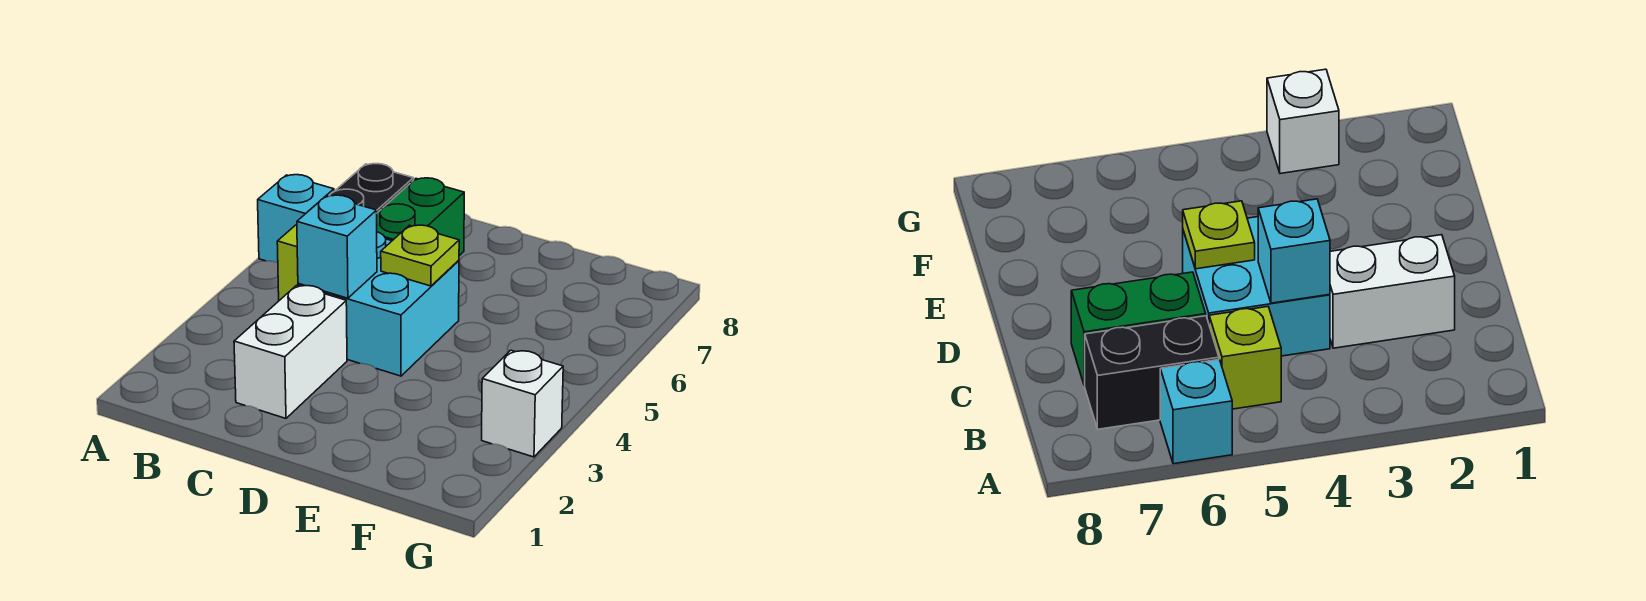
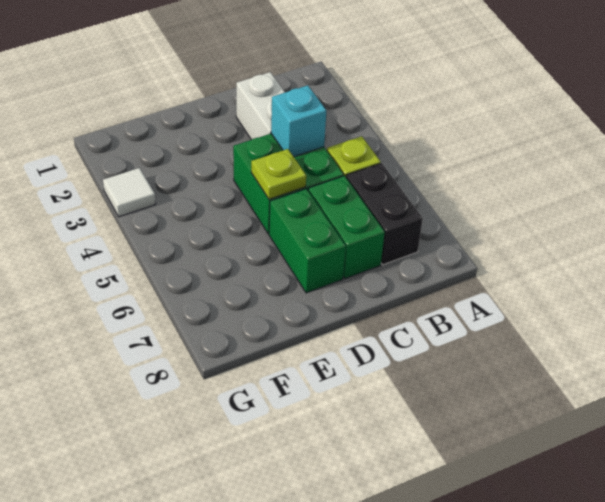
cyan brick A6 level 1 -> none
cyan brick C4:D5 level 1 -> green brick C4:D5 level 1
none -> green brick D6:D7 level 1
white brick G3 level 1 -> white tile G3 level 1

